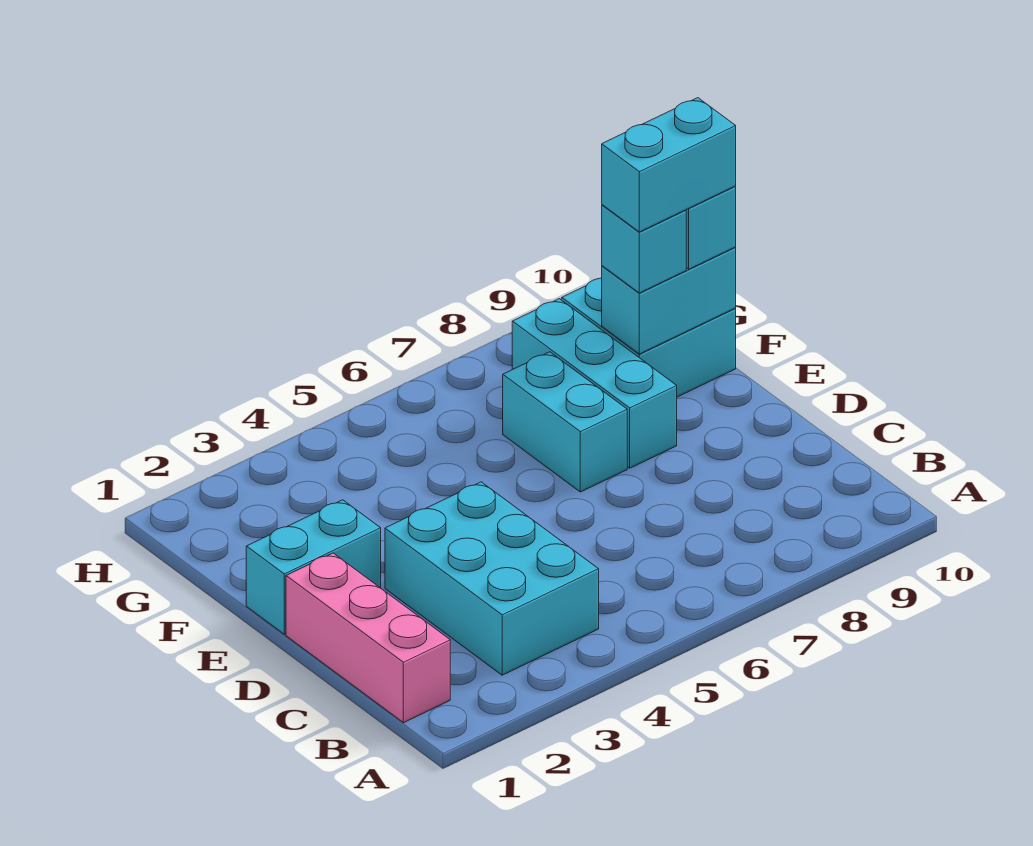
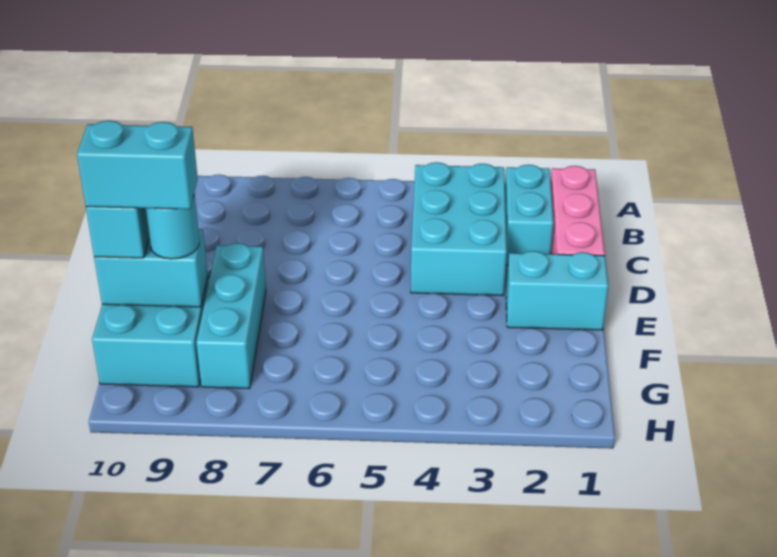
cyan brick E7:F7 level 1 -> cyan brick B2:C2 level 1
cyan brick F9 level 3 -> cyan round brick F9 level 3

